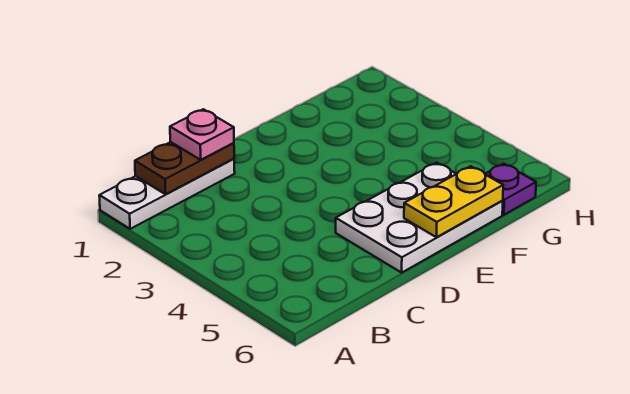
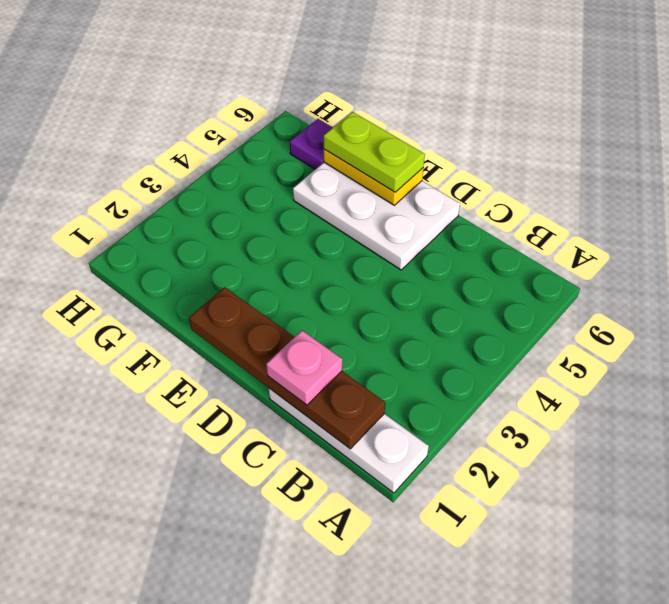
brown plate B1:C1 level 2 -> brown plate B1:E1 level 2
none -> lime plate E6:F6 level 3

